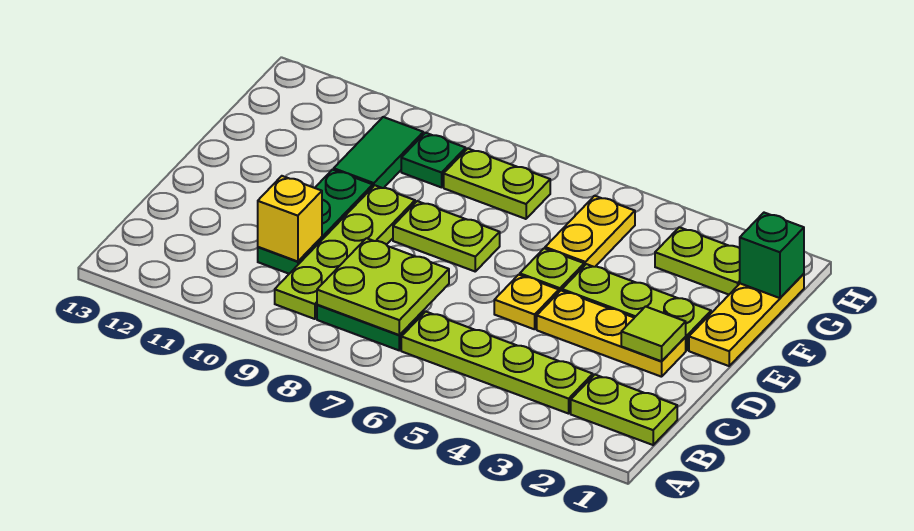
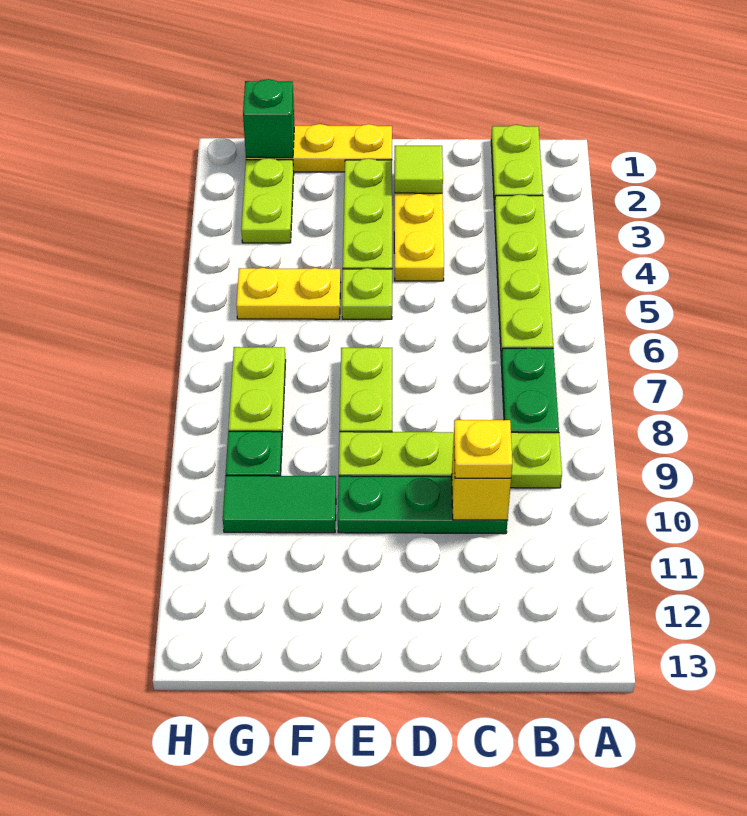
lime plate B7:C8 level 2 -> none
yellow plate D5 level 1 -> yellow plate C10 level 3

